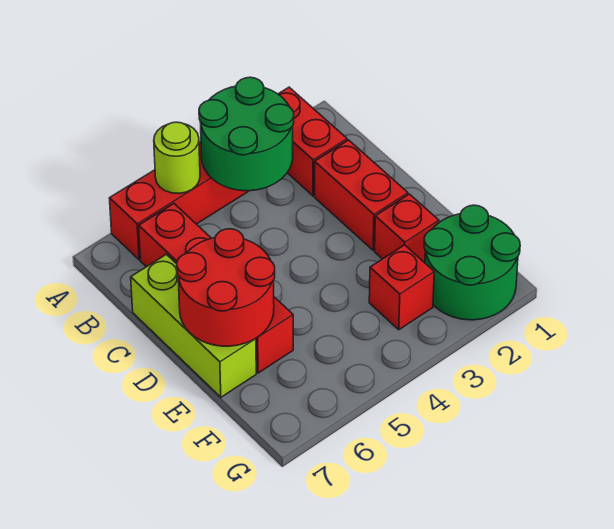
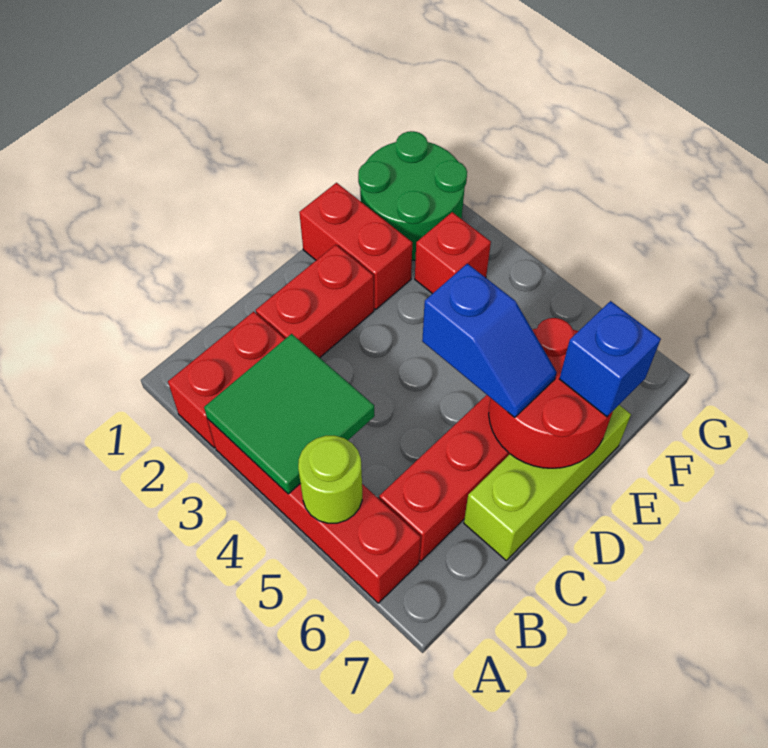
green round brick A3:B4 level 2 -> green tile A3:B4 level 2
none -> blue slope D5:D6 level 3 top 5
red brick E2 level 1 -> red brick E1:E2 level 1
none -> blue brick E7 level 3

